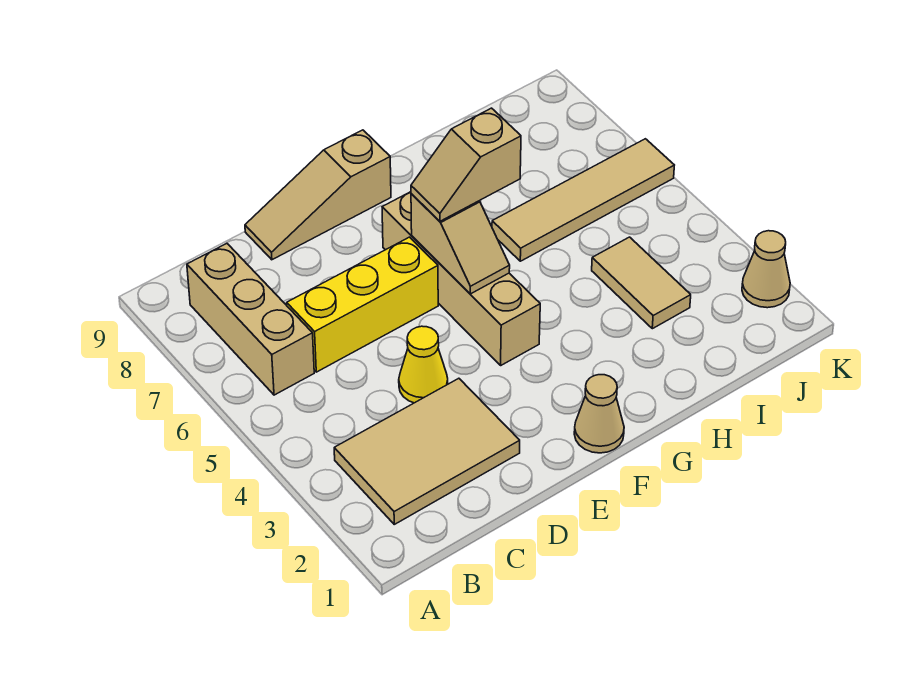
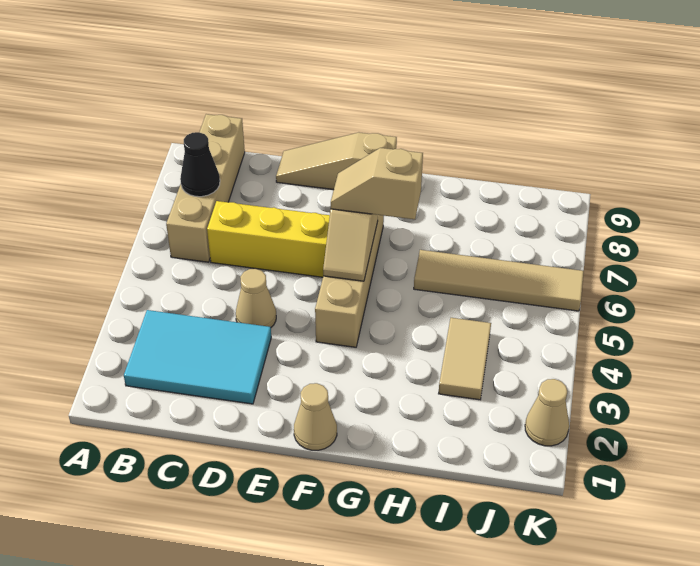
tan tile B2:D3 level 1 -> cyan tile B2:D3 level 1
tan brick B6:B8 level 1 -> tan brick B6:B9 level 1
none -> black cone B7 level 2
yellow cone D4 level 1 -> tan cone D4 level 1

